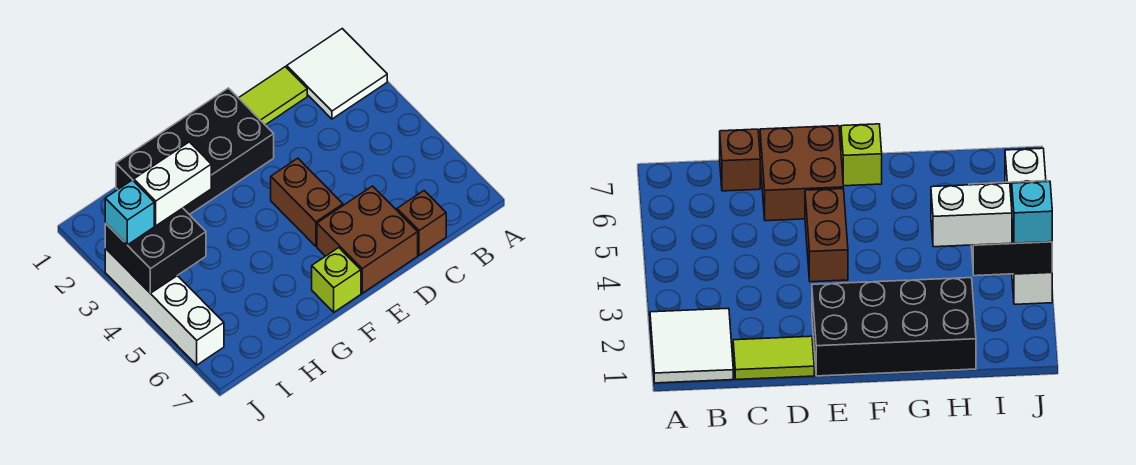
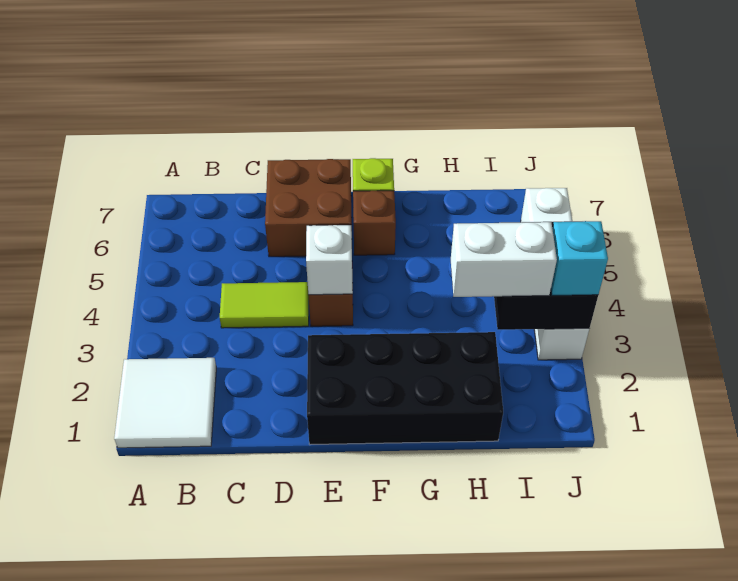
lime tile C1:D1 level 1 -> lime tile C4:D4 level 1
brown brick C7 level 1 -> brown brick F6 level 1
none -> white brick E4 level 2

